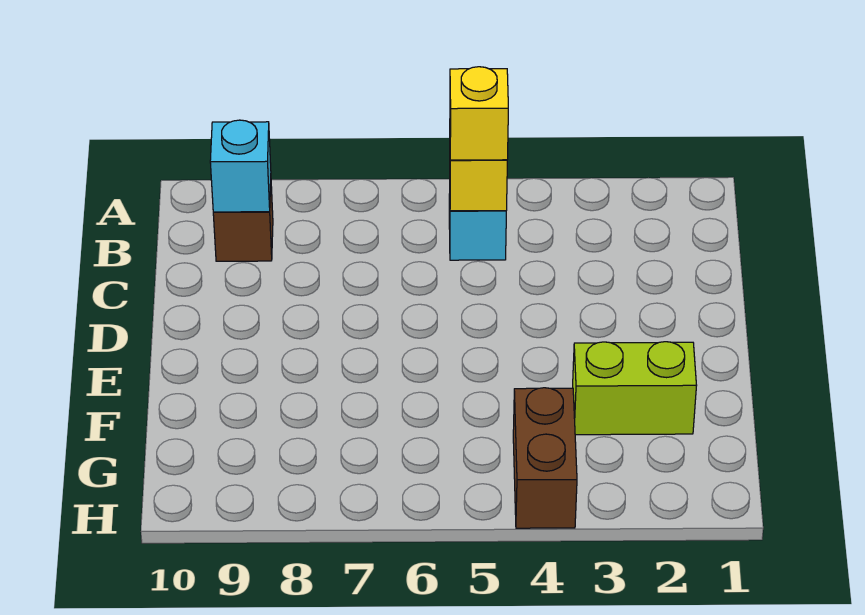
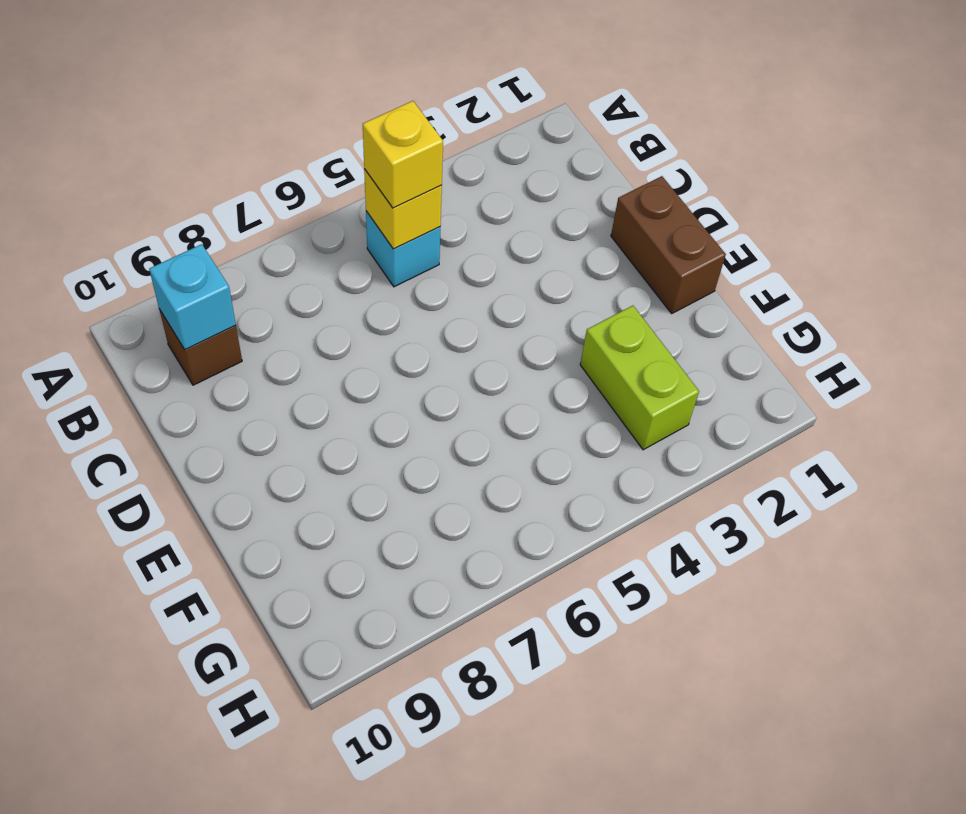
lime brick F2:F3 level 1 -> lime brick F3:G3 level 1
brown brick G4:H4 level 1 -> brown brick D1:E1 level 1

